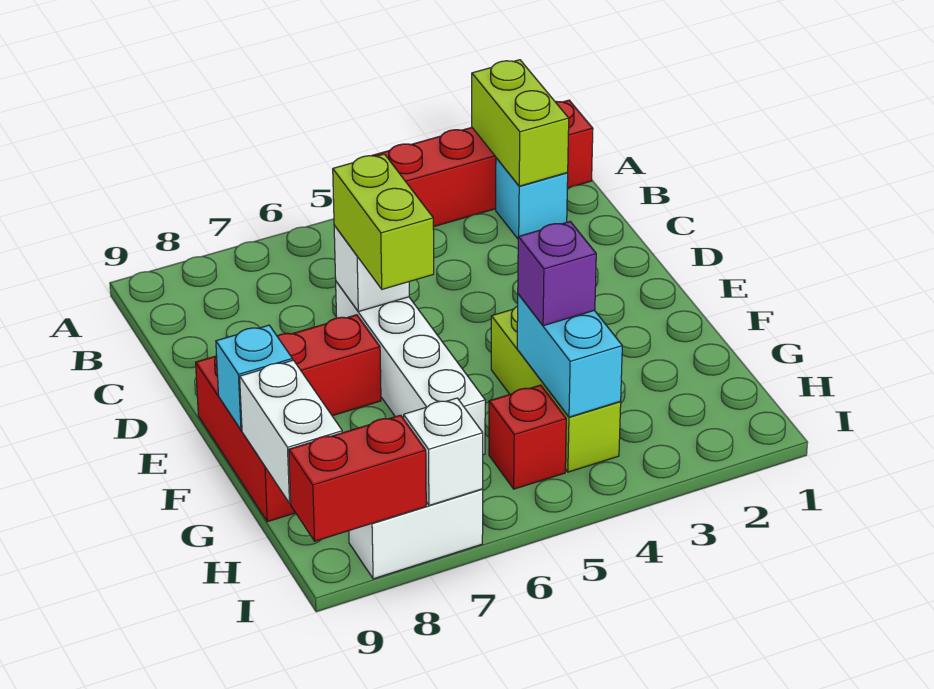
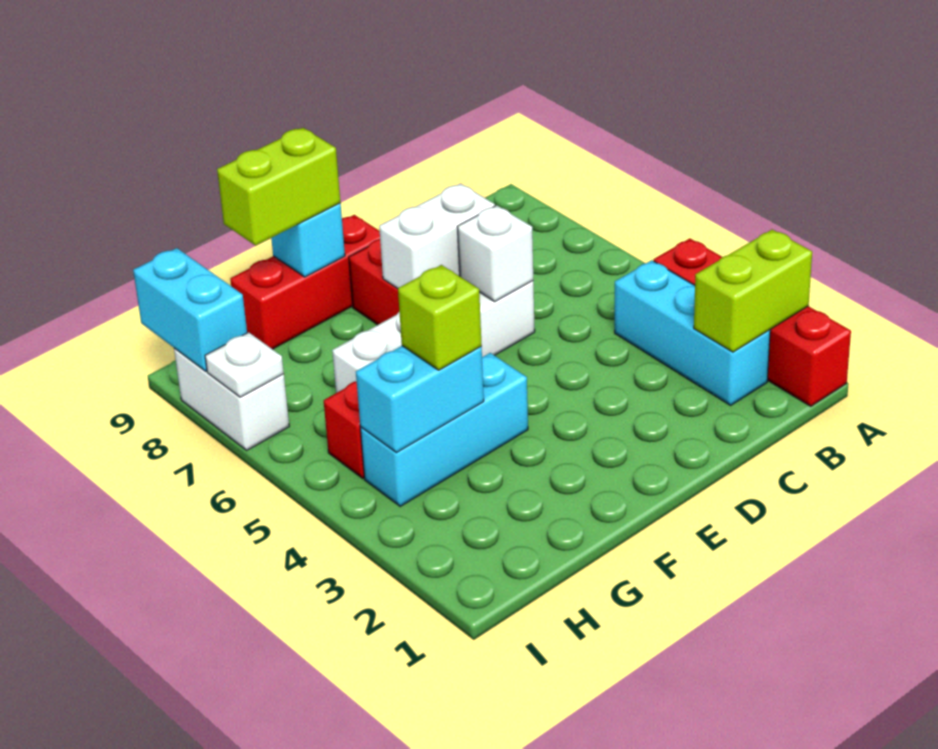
cyan brick B2 level 1 -> cyan brick B2:B4 level 1
lime brick D6:E6 level 3 -> lime brick F9:G9 level 3
lime brick F4:H4 level 1 -> cyan brick F4:H4 level 1
purple brick G4 level 3 -> lime brick G4 level 3
white brick G9:H9 level 2 -> white brick D7:E7 level 2
white brick I7 level 2 -> white plate I7 level 2
red brick I8:I9 level 2 -> cyan brick I8:I9 level 2

